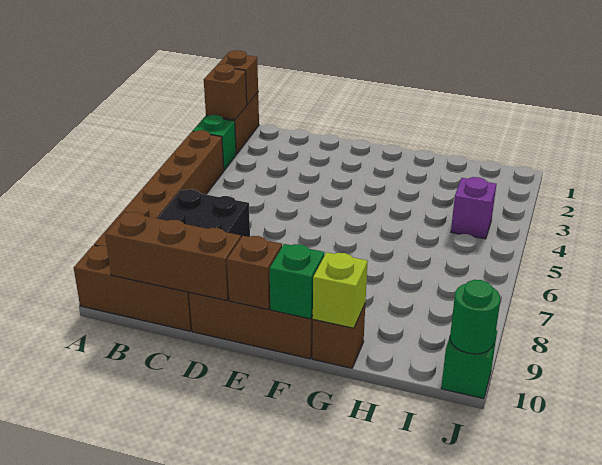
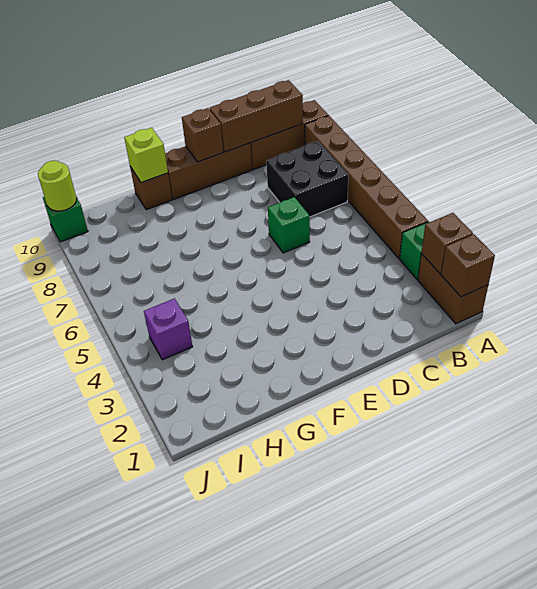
green brick F10 level 2 -> green brick D6 level 1
green round brick J10 level 2 -> lime round brick J10 level 2

